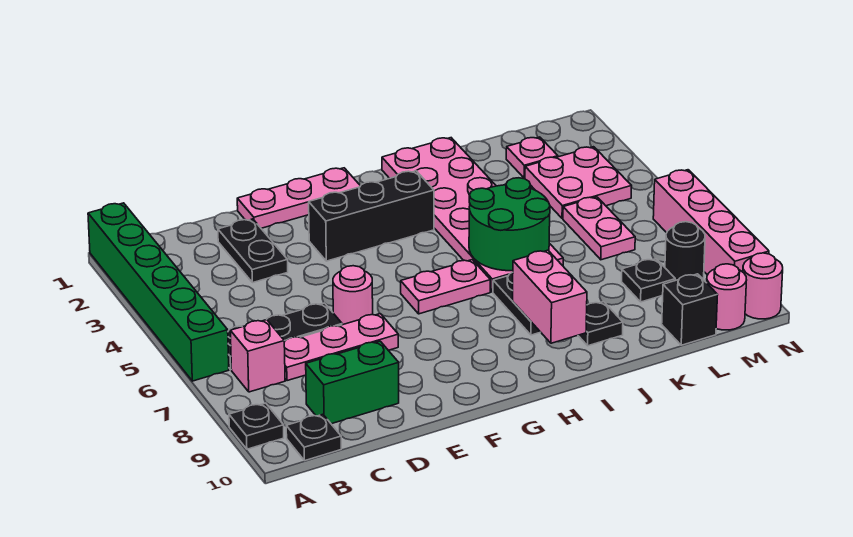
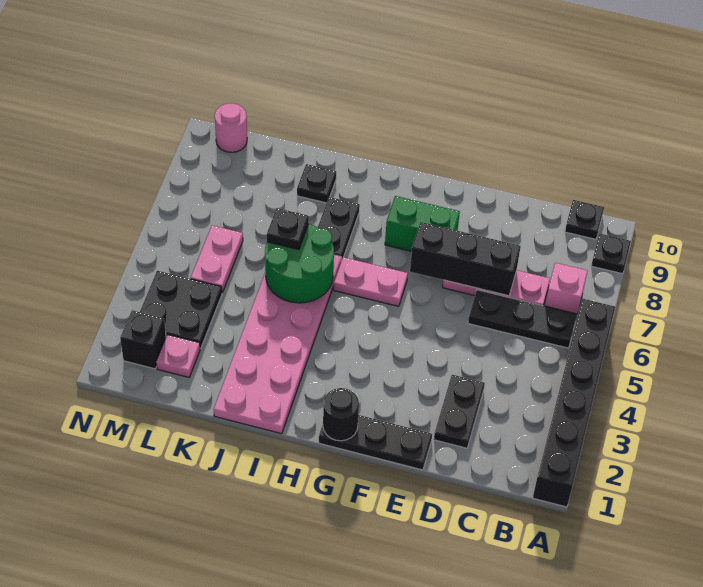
green brick A1:A6 level 1 -> black brick A1:A6 level 1
green brick C9:D9 level 1 -> green brick F8:G8 level 1
pink plate E1:G1 level 1 -> black plate E1:G1 level 1
pink round brick E6 level 1 -> none
black brick F3:H3 level 1 -> black brick D7:F7 level 2
pink brick I8:I9 level 2 -> none
pink plate L3:M4 level 1 -> black plate L3:M4 level 1
black plate L8 level 1 -> black plate J6 level 3
black brick L10 level 1 -> black brick M2 level 1
black round brick M8 level 1 -> black round brick G1 level 2
pink brick N6:N9 level 1 -> none
pink round brick N10 level 1 -> none

